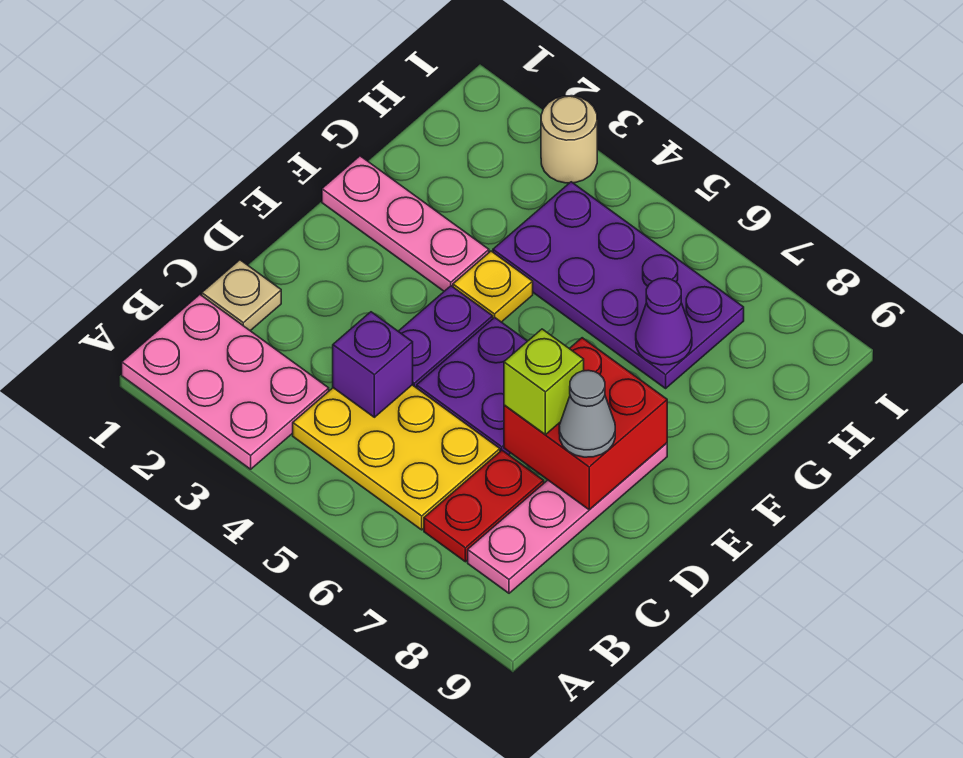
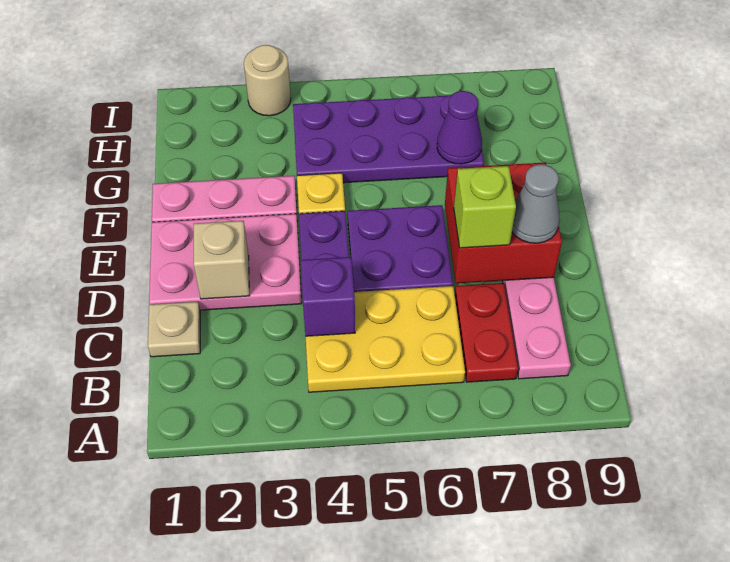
pink plate A1:B3 level 1 -> pink plate D1:E3 level 1
none -> tan brick D2 level 2

